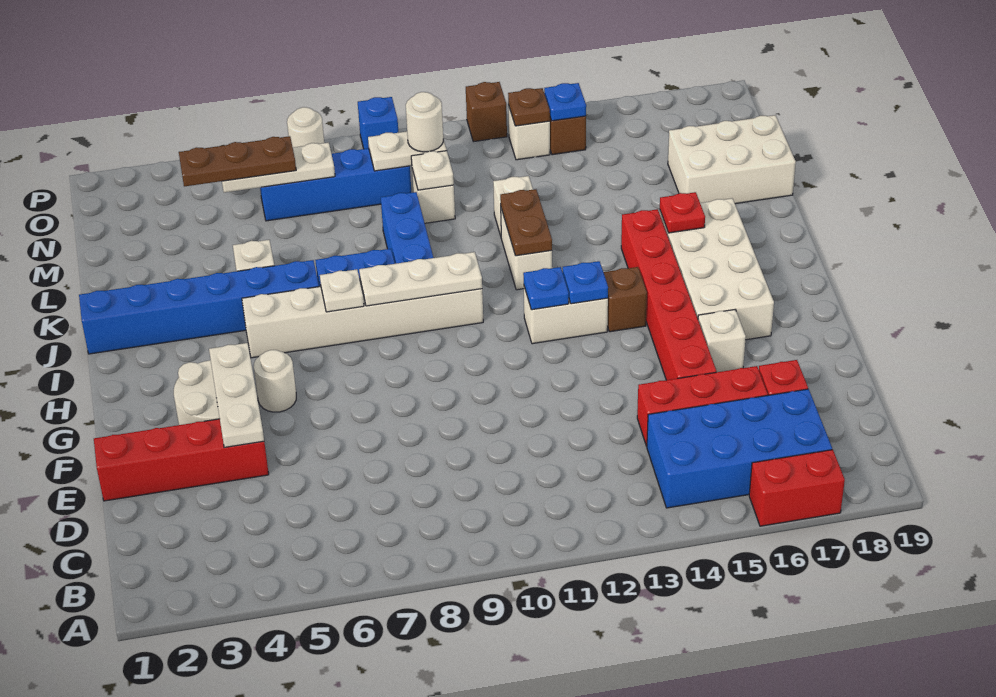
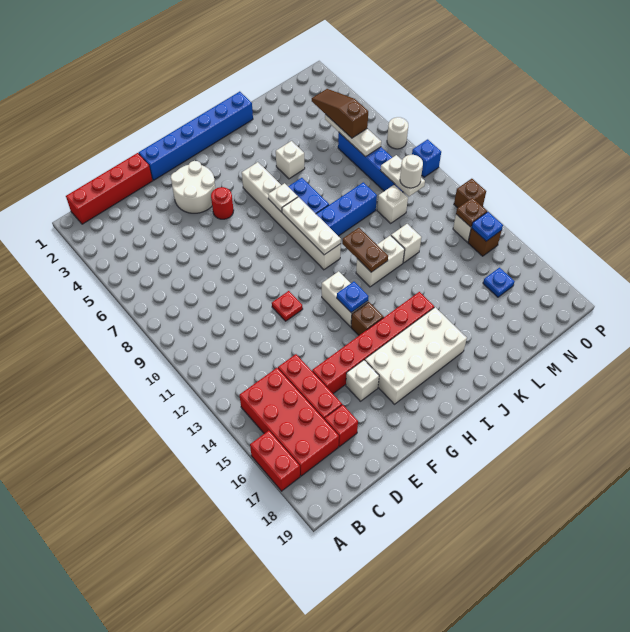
blue brick B14:C17 level 1 -> red brick B14:C17 level 1
red brick E1:E4 level 1 -> red brick B1:E1 level 1
white plate E4:G4 level 2 -> none
white round brick G5 level 1 -> red round brick G5 level 1
blue plate H12 level 2 -> blue plate N16 level 1
blue brick J1:J6 level 1 -> blue brick F1:K1 level 1
brown plate J12:K12 level 2 -> brown plate J11:J12 level 2
red plate J16 level 2 -> red plate F11 level 1
white brick L17:M19 level 1 -> none
white plate M10 level 2 -> none
brown plate N4:N6 level 3 -> brown slope N4:N6 level 3 top 6

